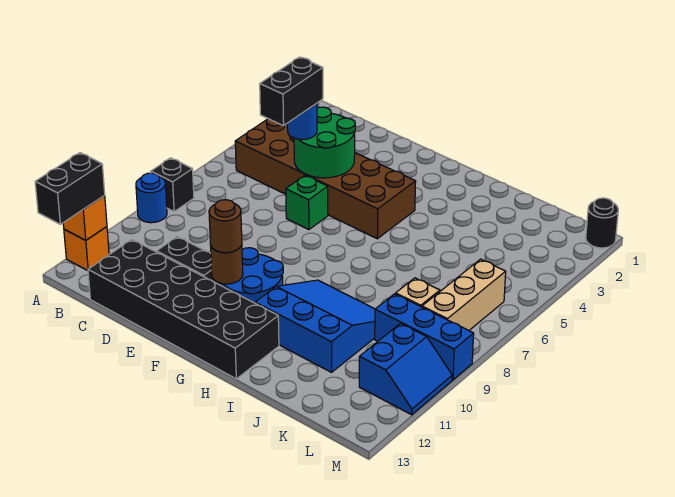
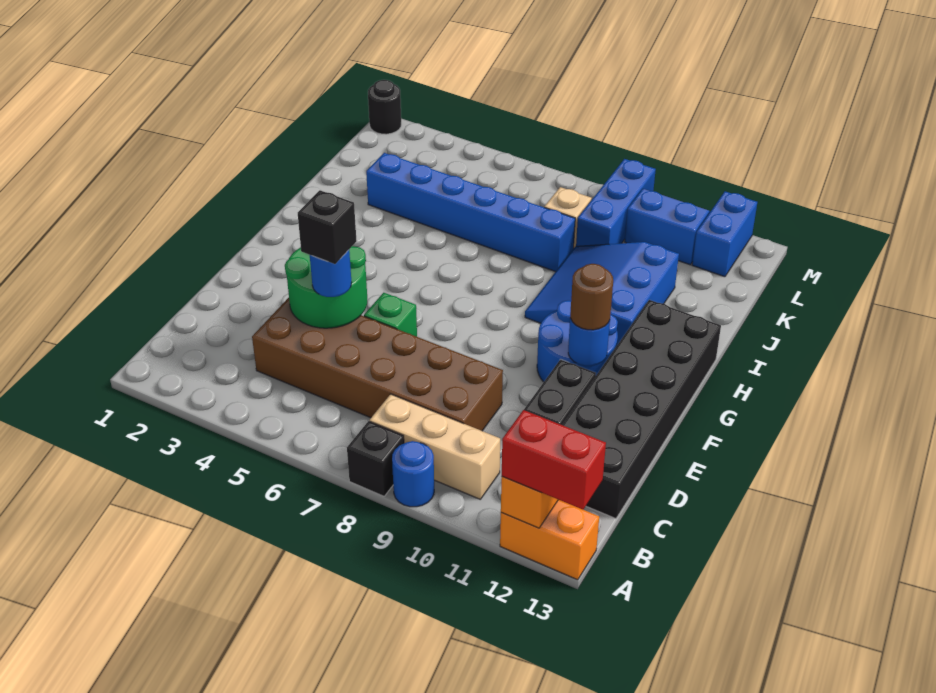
orange brick A12 level 1 -> orange brick A12:A13 level 1
black brick A12:A13 level 3 -> red brick A12:A13 level 3
brown brick B4:G5 level 1 -> brown brick C4:D9 level 1
black brick D5:D6 level 4 -> black brick D5 level 4
brown round brick F11 level 2 -> blue round brick F11 level 2
none -> blue brick J3:J8 level 1
tan brick L6:L8 level 1 -> tan brick B8:B10 level 1
none -> blue brick L12:M12 level 1

